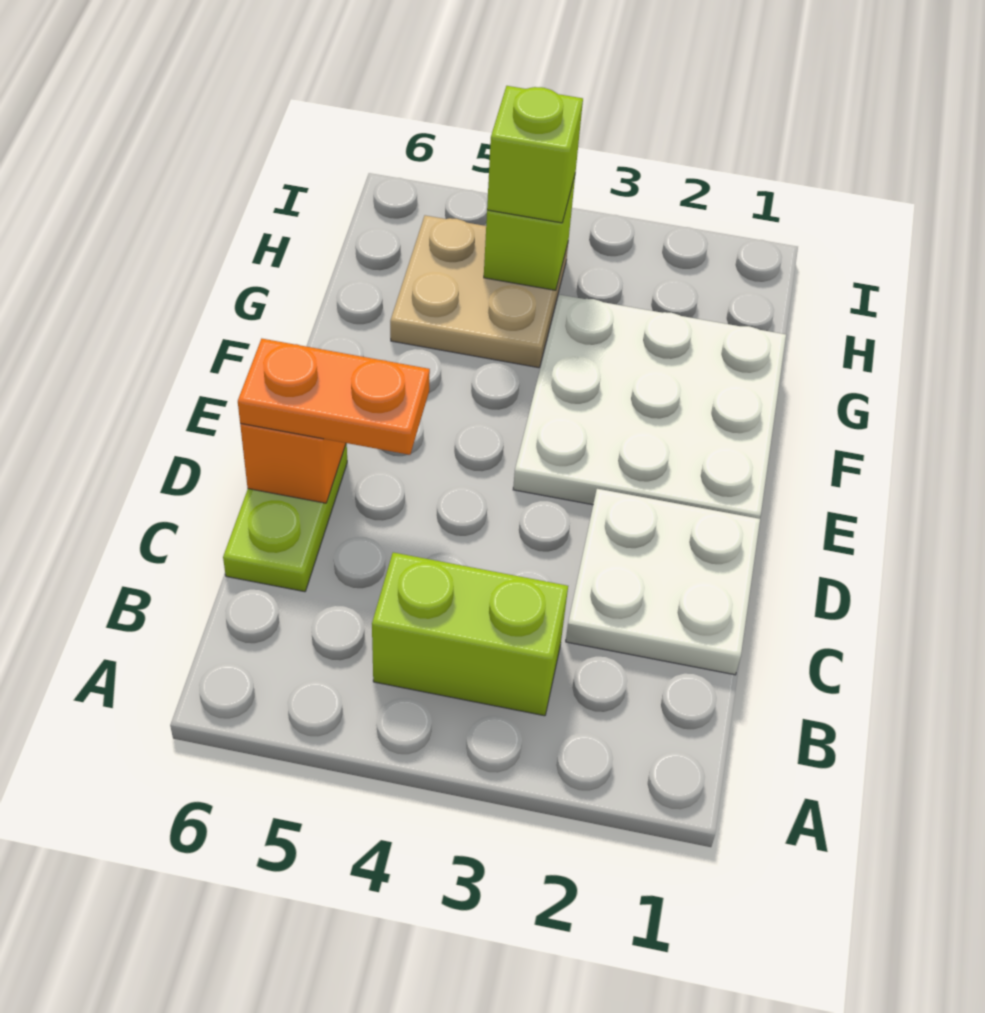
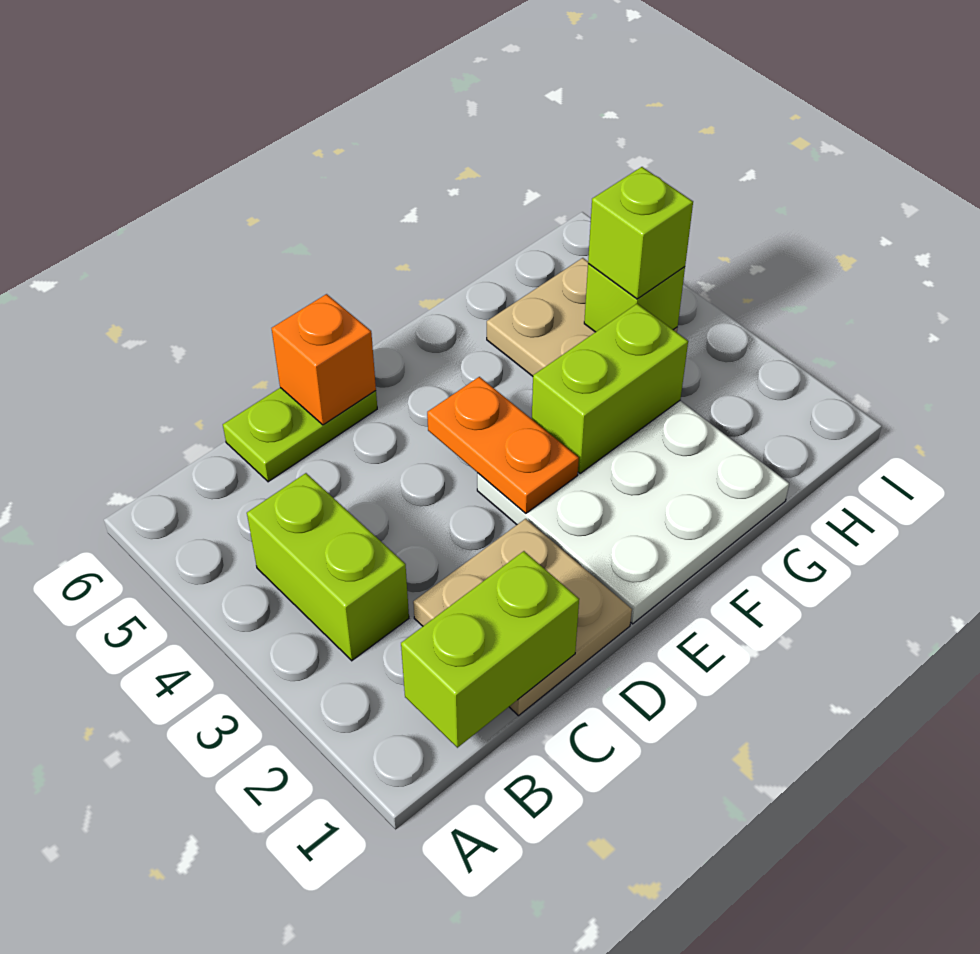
none -> lime brick B1:C1 level 2
white plate C1:D2 level 1 -> tan plate C1:D2 level 1
orange plate D5:D6 level 3 -> orange plate E3:E4 level 2
none -> lime brick F3:G3 level 2

